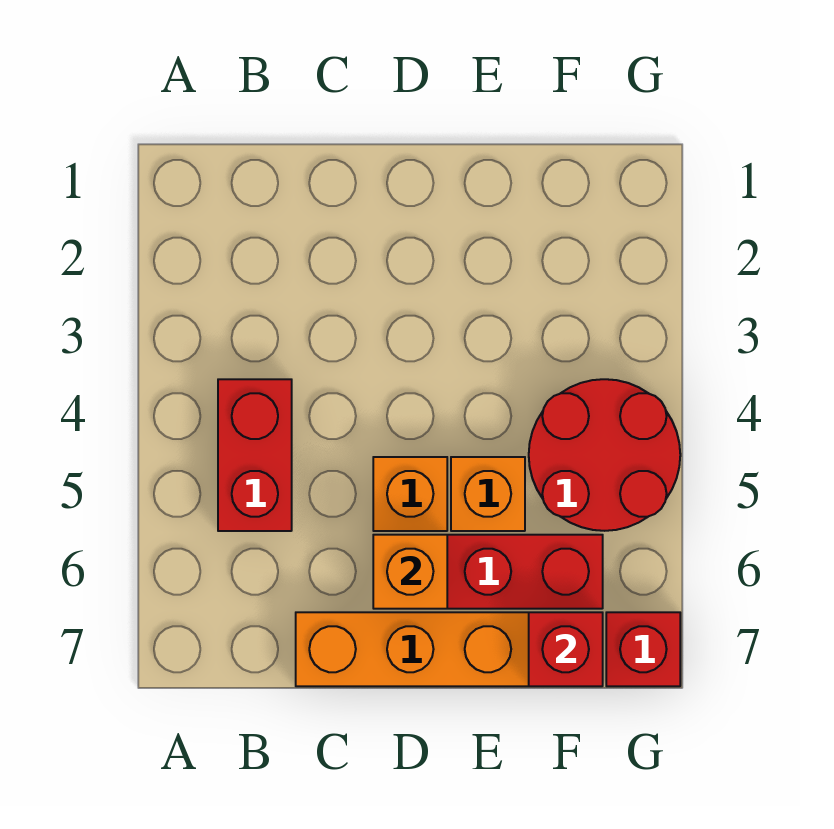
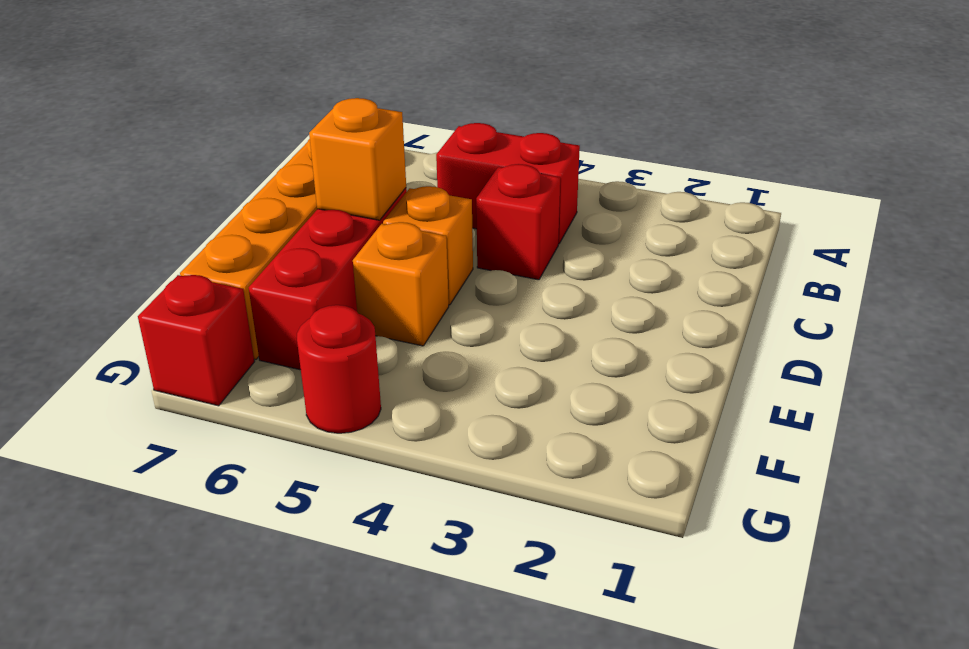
red round brick F4:G5 level 1 -> red round brick G5 level 1
red brick F7 level 2 -> red brick C4 level 1

